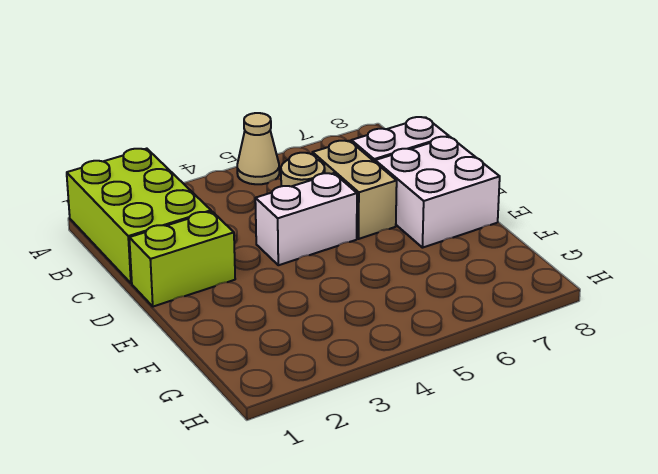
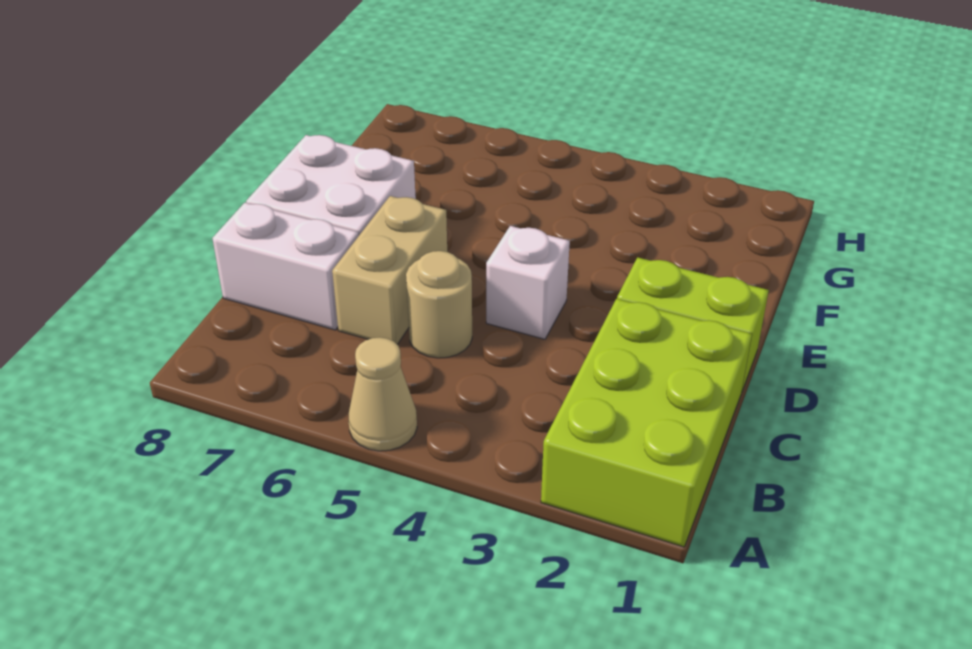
white brick D4:D5 level 1 -> white brick D4 level 1

